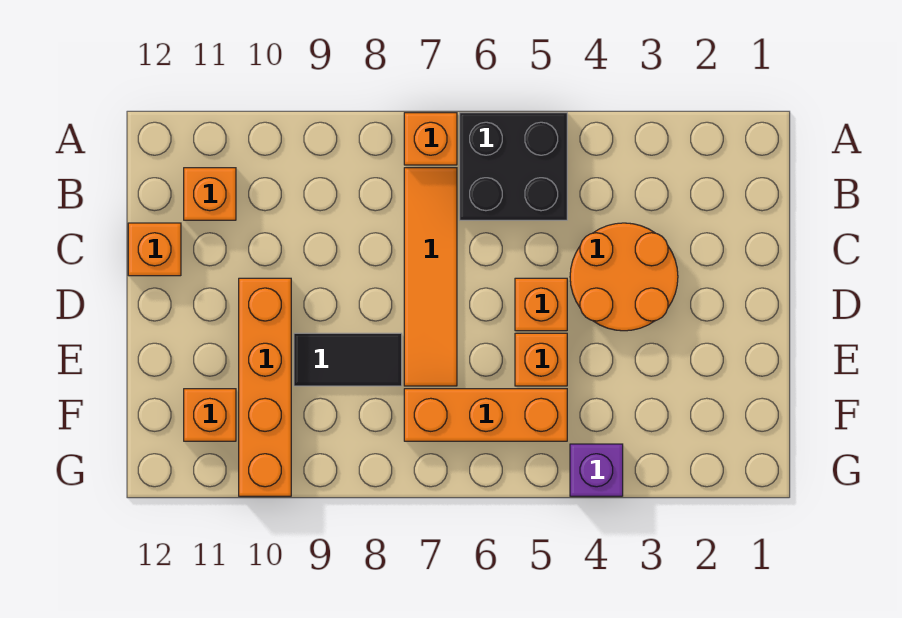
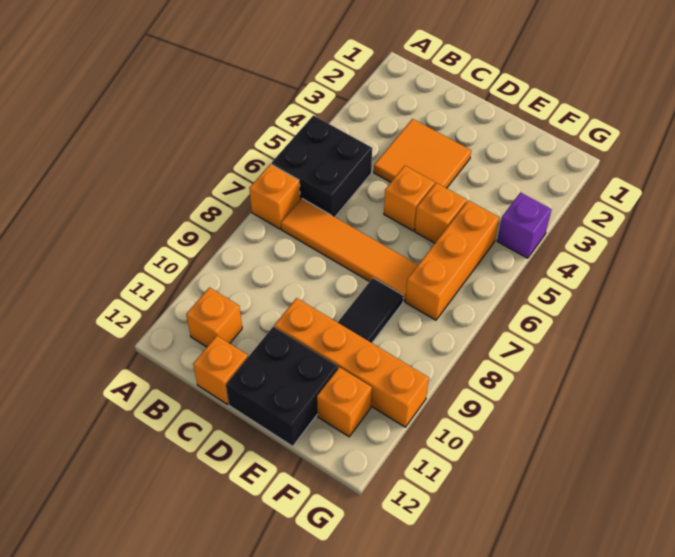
orange round brick C3:D4 level 1 -> orange tile C3:D4 level 1
none -> black brick D11:E12 level 1

